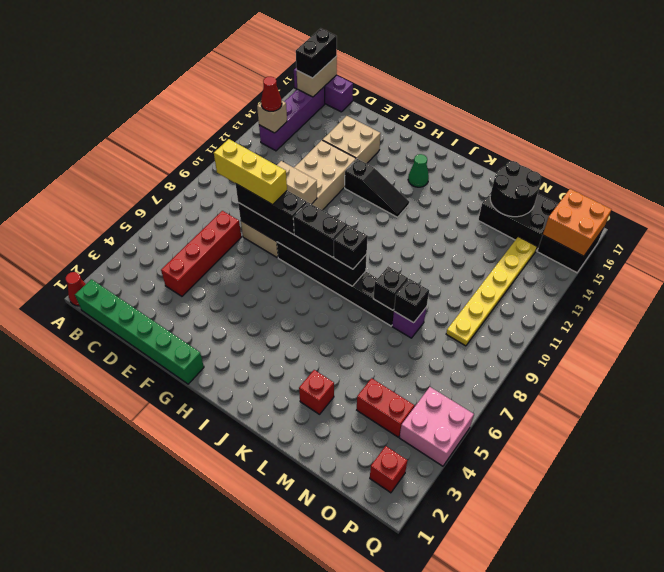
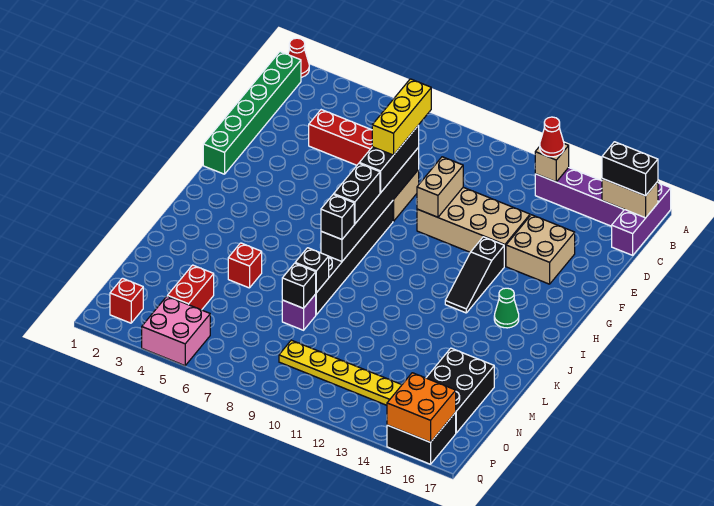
red brick L3 level 1 -> red brick L5 level 1
black round brick M15:N16 level 2 -> none

